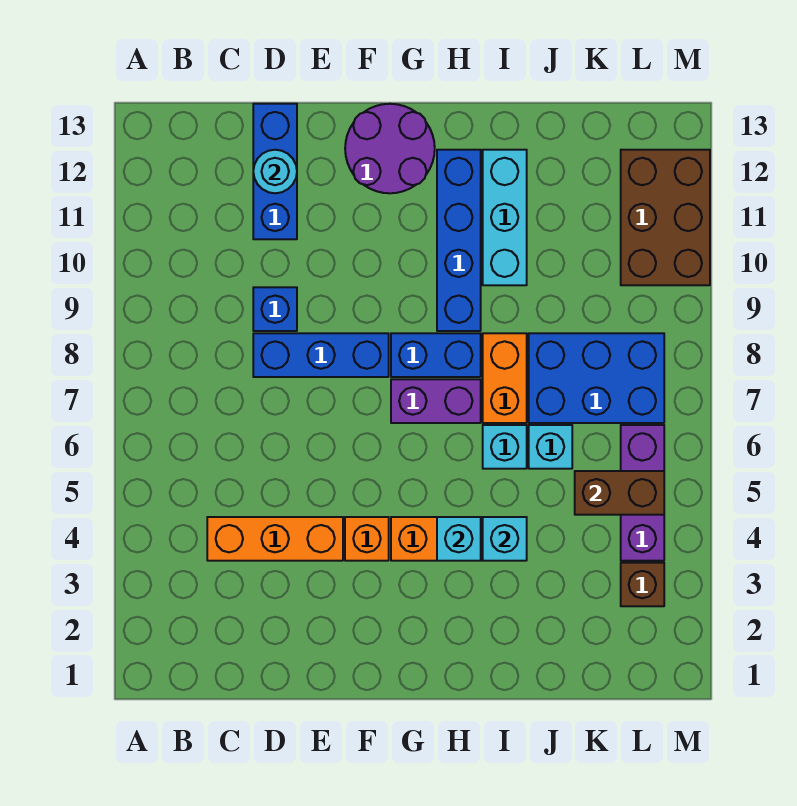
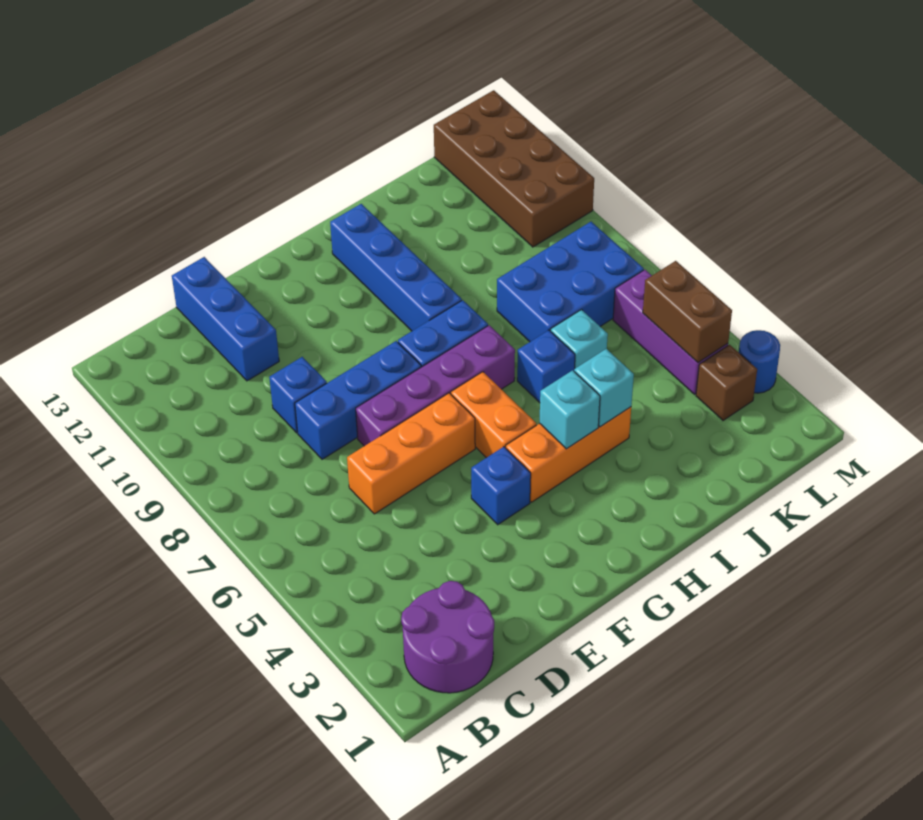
orange brick C4:E4 level 1 -> orange brick D6:F6 level 1
cyan round brick D12 level 2 -> none
orange brick F4 level 1 -> blue brick F4 level 1
purple round brick F12:G13 level 1 -> purple round brick B1:C2 level 1
purple brick G7:H7 level 1 -> purple brick E7:H7 level 1
cyan brick I6 level 1 -> blue brick I6 level 1
orange brick I7:I8 level 1 -> orange brick G5:G6 level 1
cyan brick I10:I12 level 1 -> none
brown brick K5:L5 level 2 -> brown brick L4:L5 level 2
brown brick L10:M12 level 1 -> brown brick L10:M13 level 1
none -> blue round brick M3 level 1

